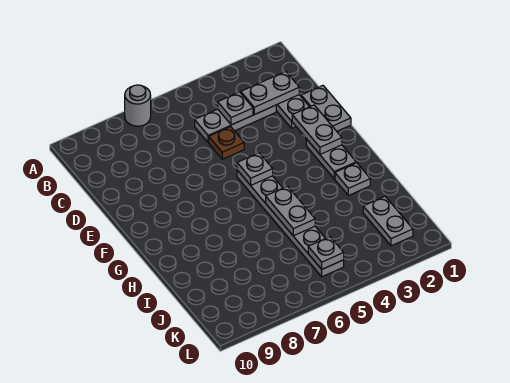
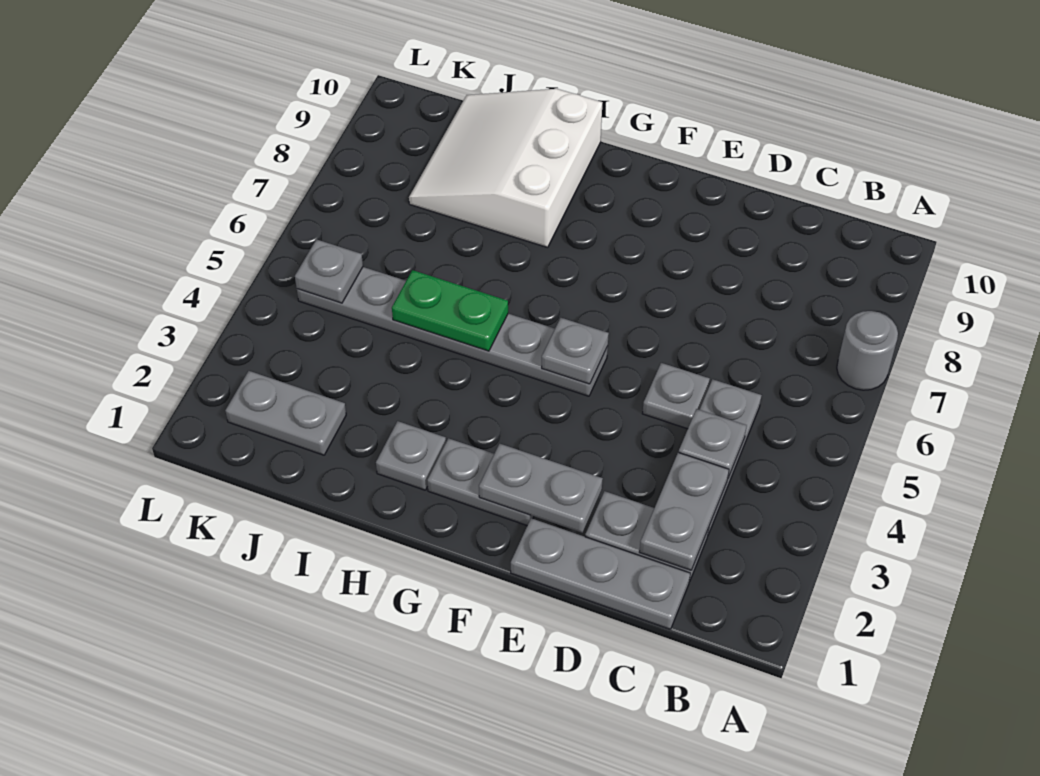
grey plate D1:E1 level 1 -> grey plate C1:E1 level 1
brown plate D5 level 1 -> grey plate D5 level 1
grey plate H5:I5 level 2 -> green plate H5:I5 level 2
none -> white slope H8:J10 level 1 top H

